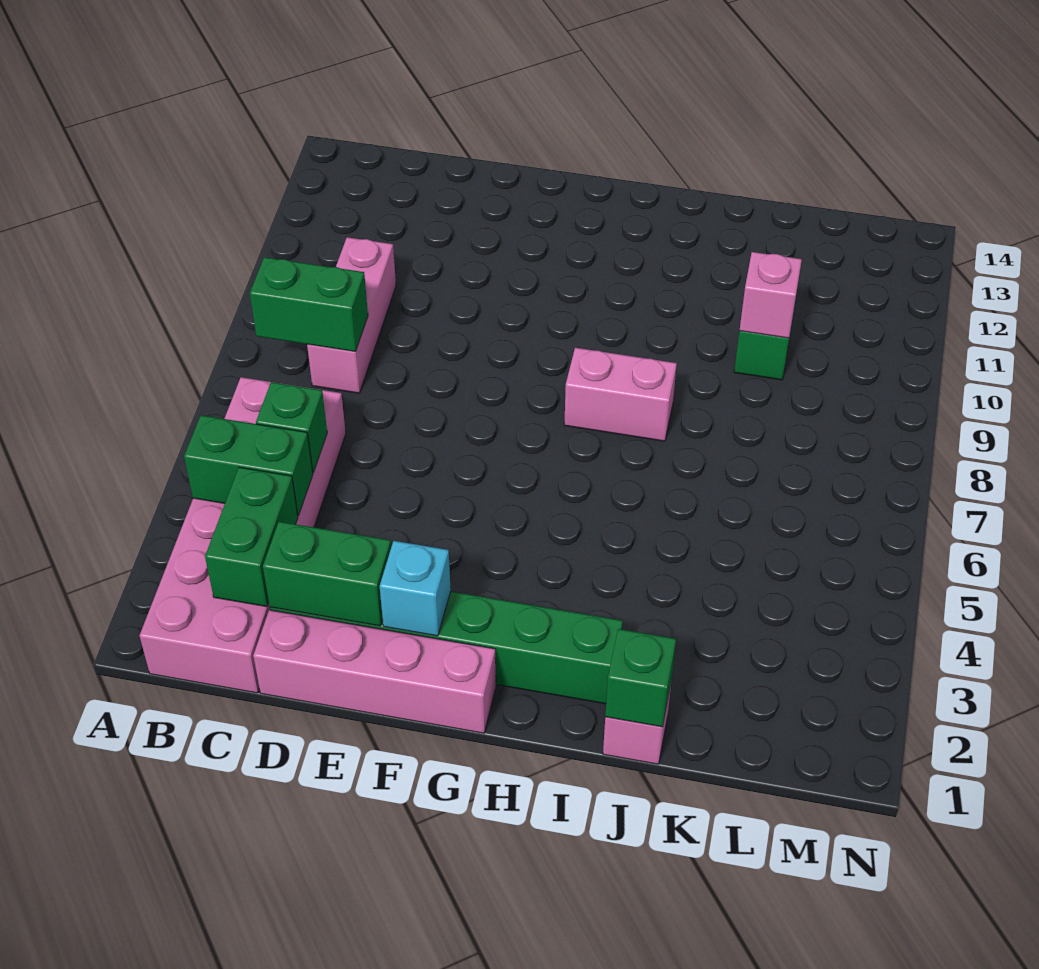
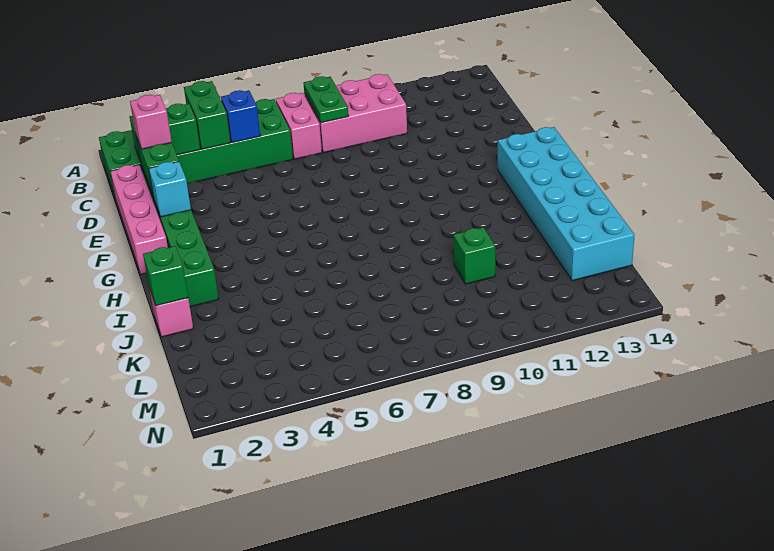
pink brick B1:C6 level 1 -> green brick B1:C6 level 1
green brick B8:C8 level 2 -> green plate B8:C8 level 2
green brick C5 level 2 -> blue brick C5 level 2
pink brick C8:C10 level 1 -> pink brick B8:C10 level 1
none -> cyan brick G13:L14 level 1
pink brick H8:I8 level 1 -> pink brick B7:C7 level 1
pink brick K10 level 2 -> pink brick D2 level 3

